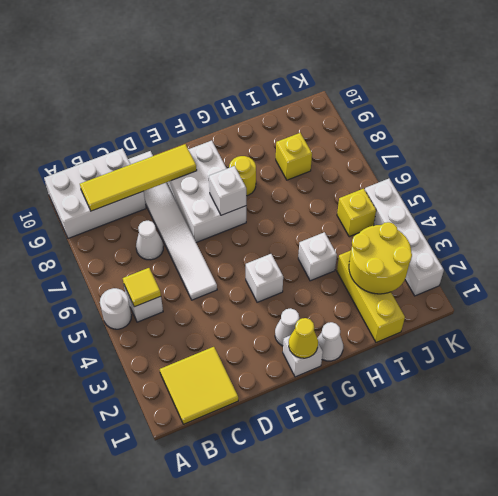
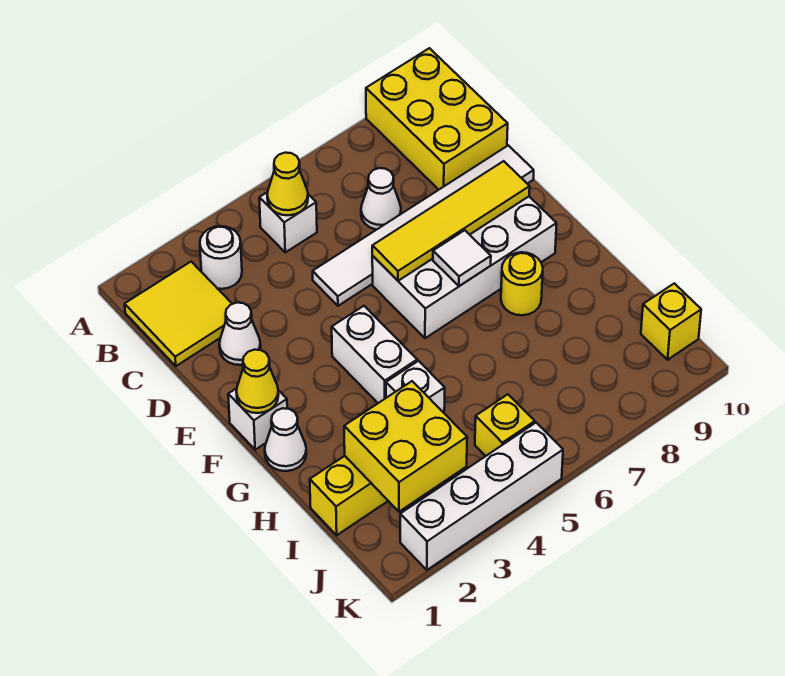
white round brick A5 level 1 -> white round brick B3 level 1
white brick A9:C10 level 1 -> yellow brick A9:C10 level 1
yellow tile B5 level 2 -> yellow cone B5 level 2
yellow tile B9:E9 level 2 -> yellow tile E6:E9 level 2
white brick E7:F9 level 1 -> white brick E6:F9 level 1
white cone F2 level 1 -> white cone D2 level 1
white brick F4 level 1 -> white brick F4:G4 level 1
white brick F7 level 2 -> white tile F7 level 2
yellow round brick I2:J3 level 2 -> yellow brick I2:J3 level 2
yellow brick I8 level 1 -> yellow brick J10 level 1

